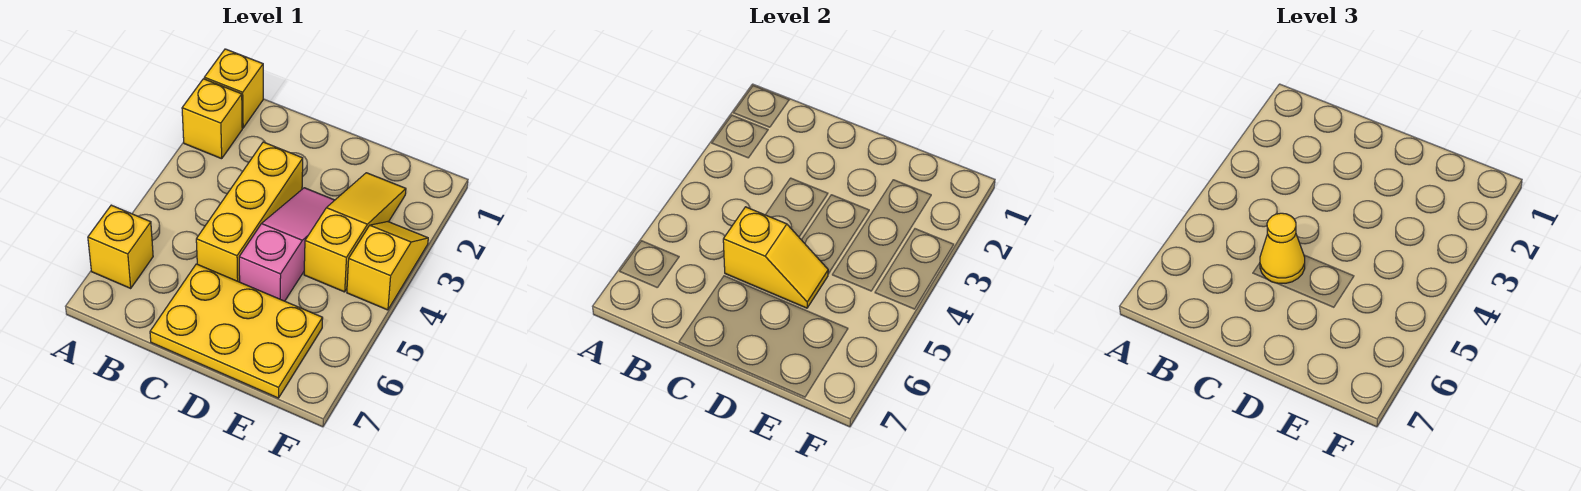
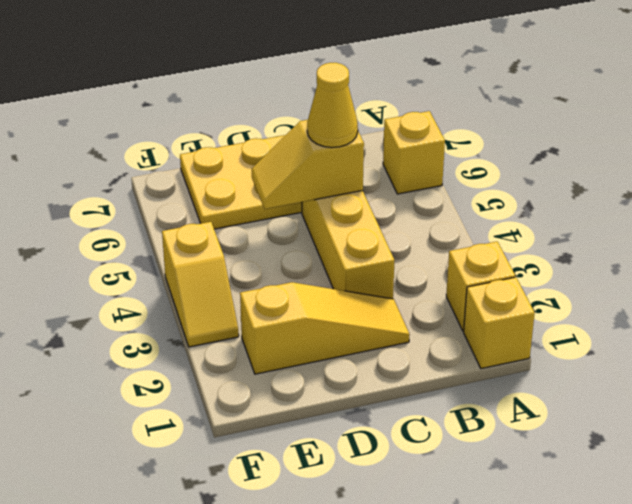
pink slope D3:D5 level 1 top 5 -> none
yellow slope E2:E4 level 1 top 4 -> yellow slope C2:E2 level 1 top E

